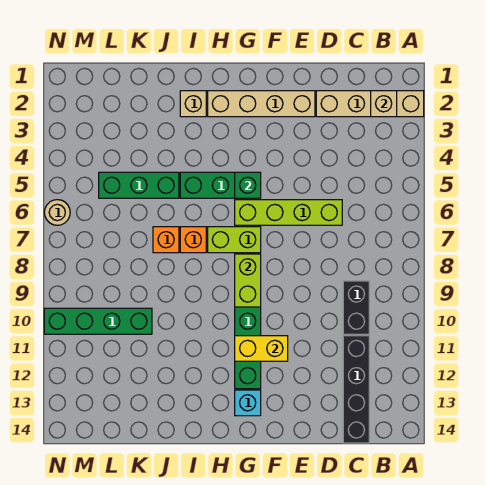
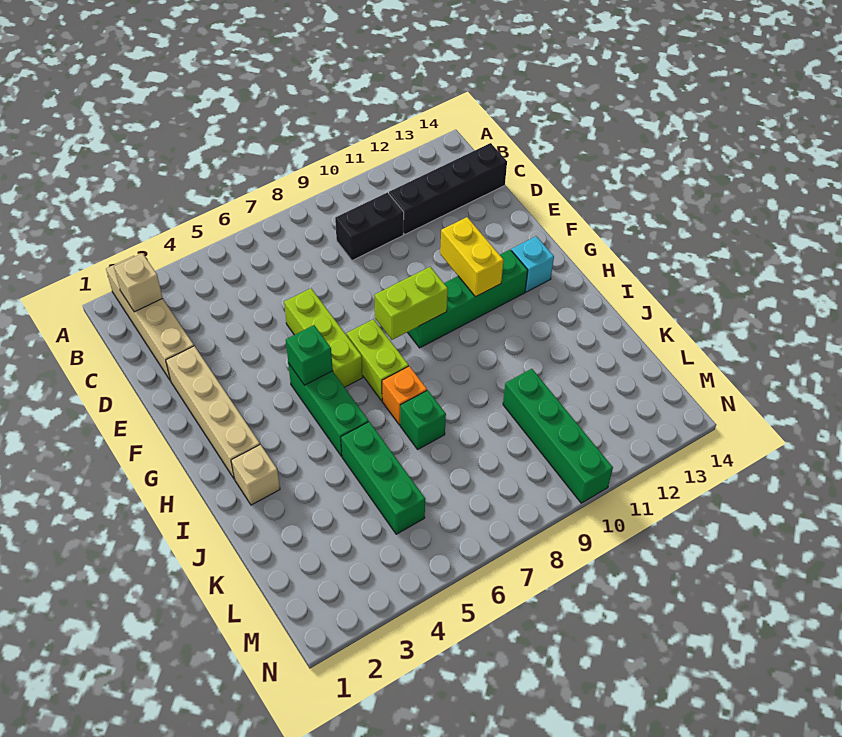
lime brick D6:G6 level 1 -> lime brick E6:G6 level 1
orange brick J7 level 1 -> green brick J7 level 1
tan round brick N6 level 1 -> none

